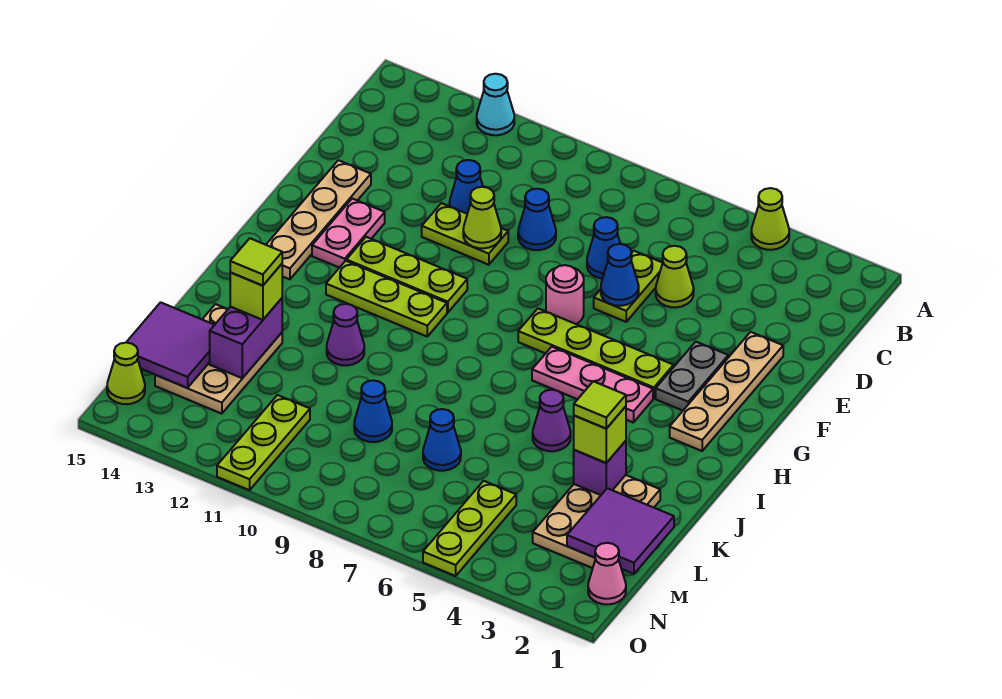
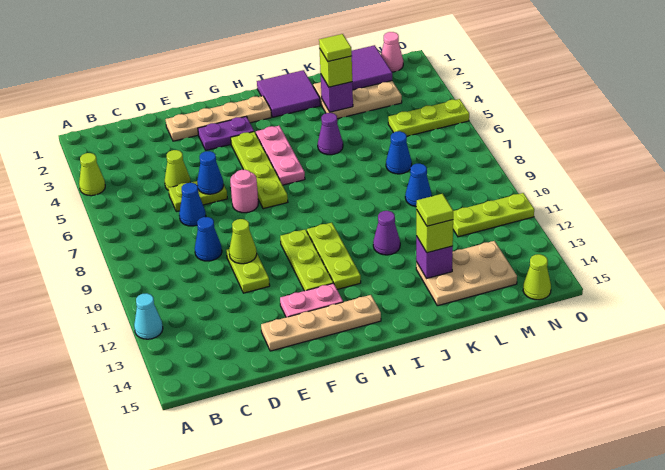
blue cone D11 level 1 -> none
grey plate F3:G3 level 1 -> purple plate F3:G3 level 1
purple brick K13:L13 level 2 -> purple brick K13 level 2
purple tile L14:M15 level 2 -> purple tile I1:J2 level 1

